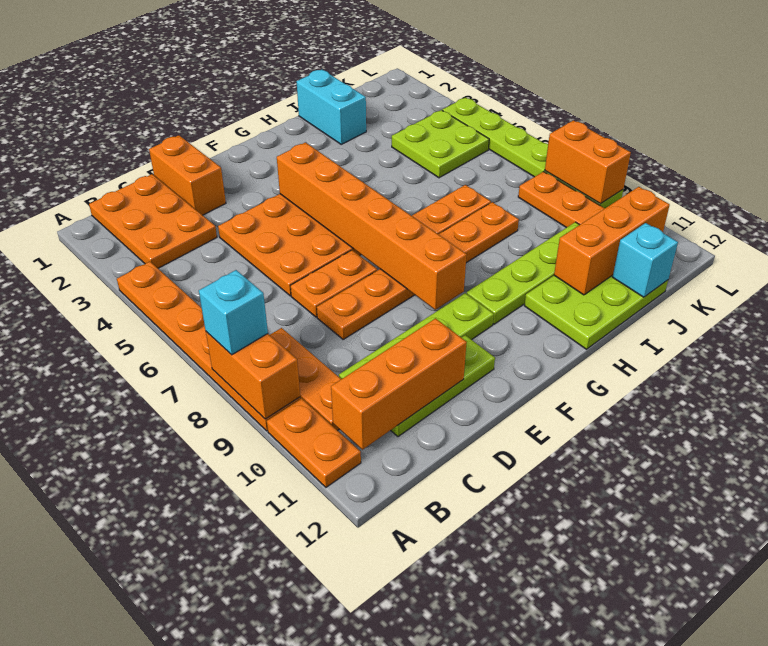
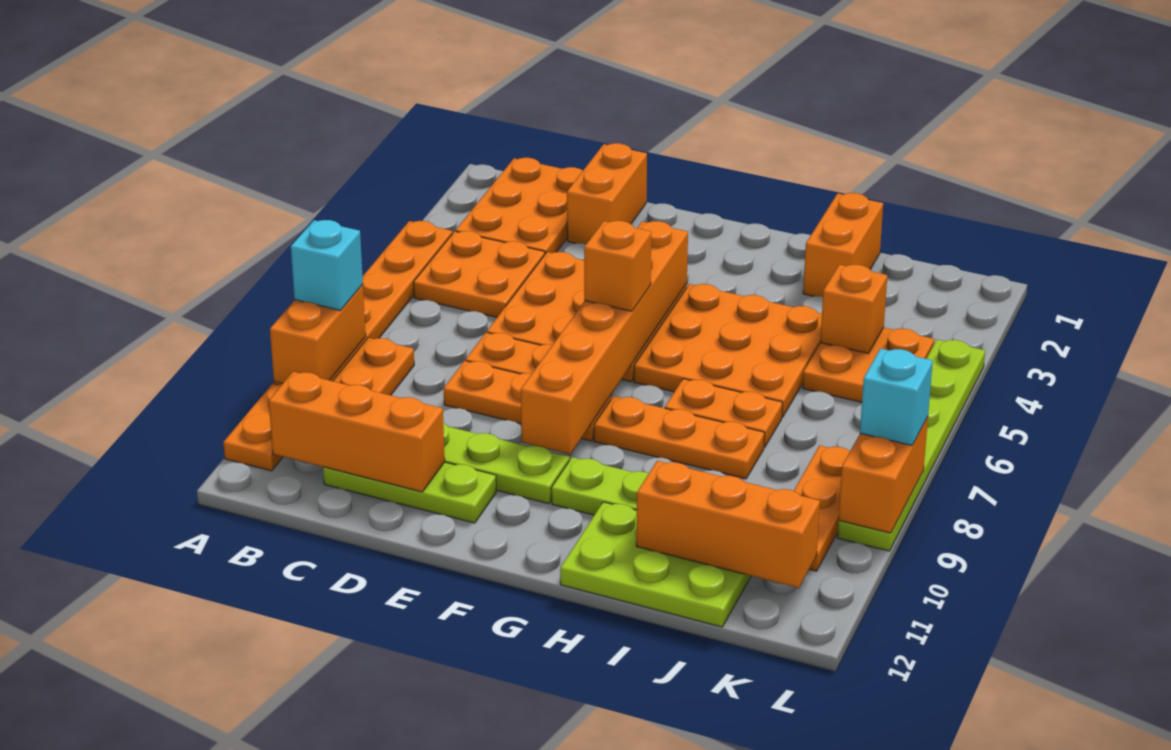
none -> orange plate B4:C5 level 1
none -> orange brick F6 level 3
none -> orange plate G4:I6 level 1
cyan brick I1:I2 level 1 -> orange brick I1:I2 level 1
lime plate J4:K5 level 1 -> orange plate J4:K5 level 1
none -> orange brick J4 level 2
cyan brick J12 level 2 -> cyan brick L8 level 3

